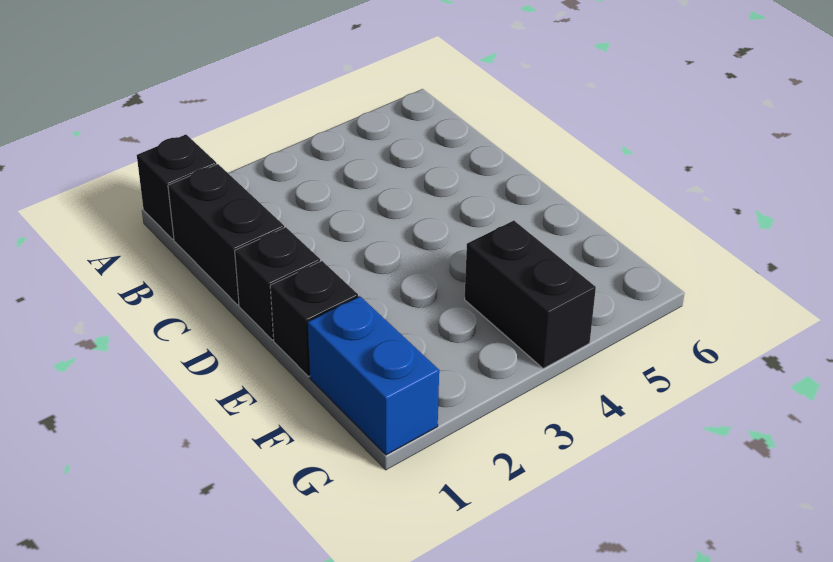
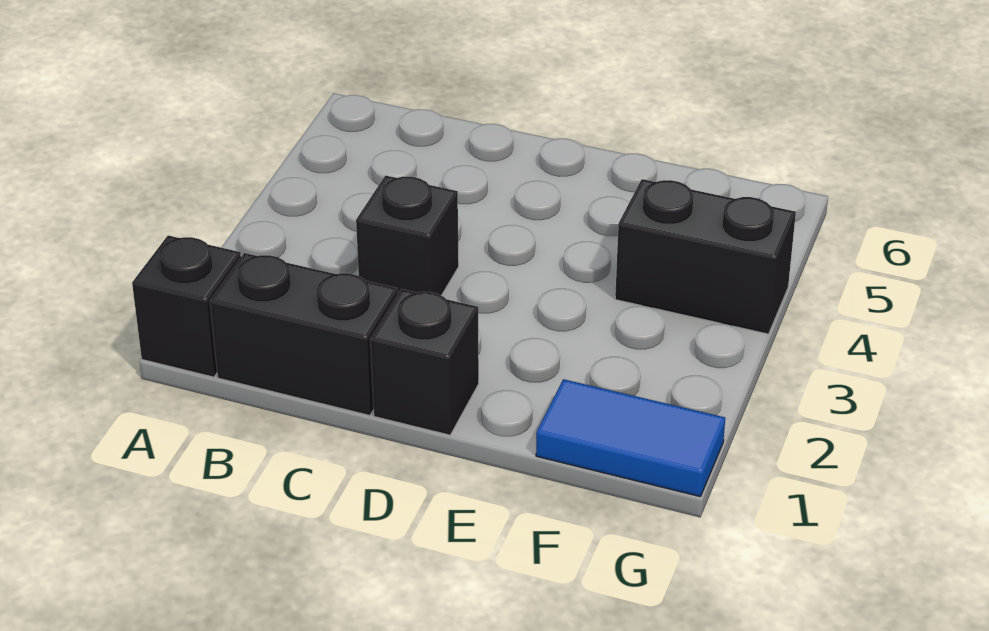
black brick E1 level 1 -> black brick C3 level 1
blue brick F1:G1 level 1 -> blue tile F1:G1 level 1

